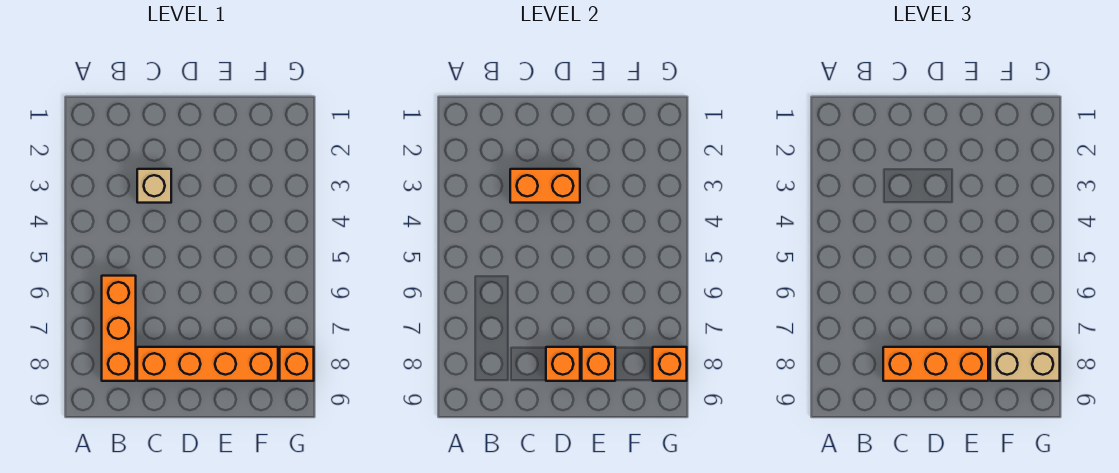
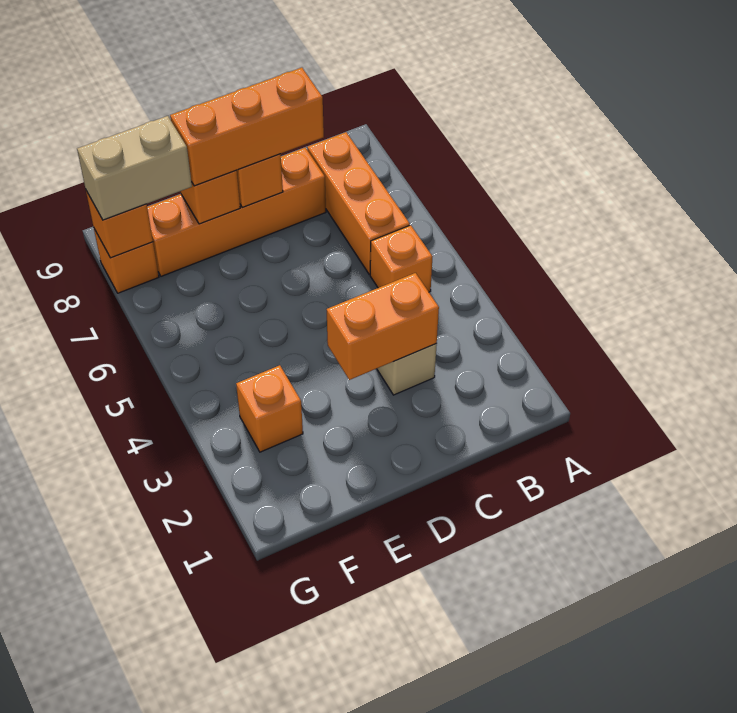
none -> orange brick B5 level 1
none -> orange brick F3 level 1

